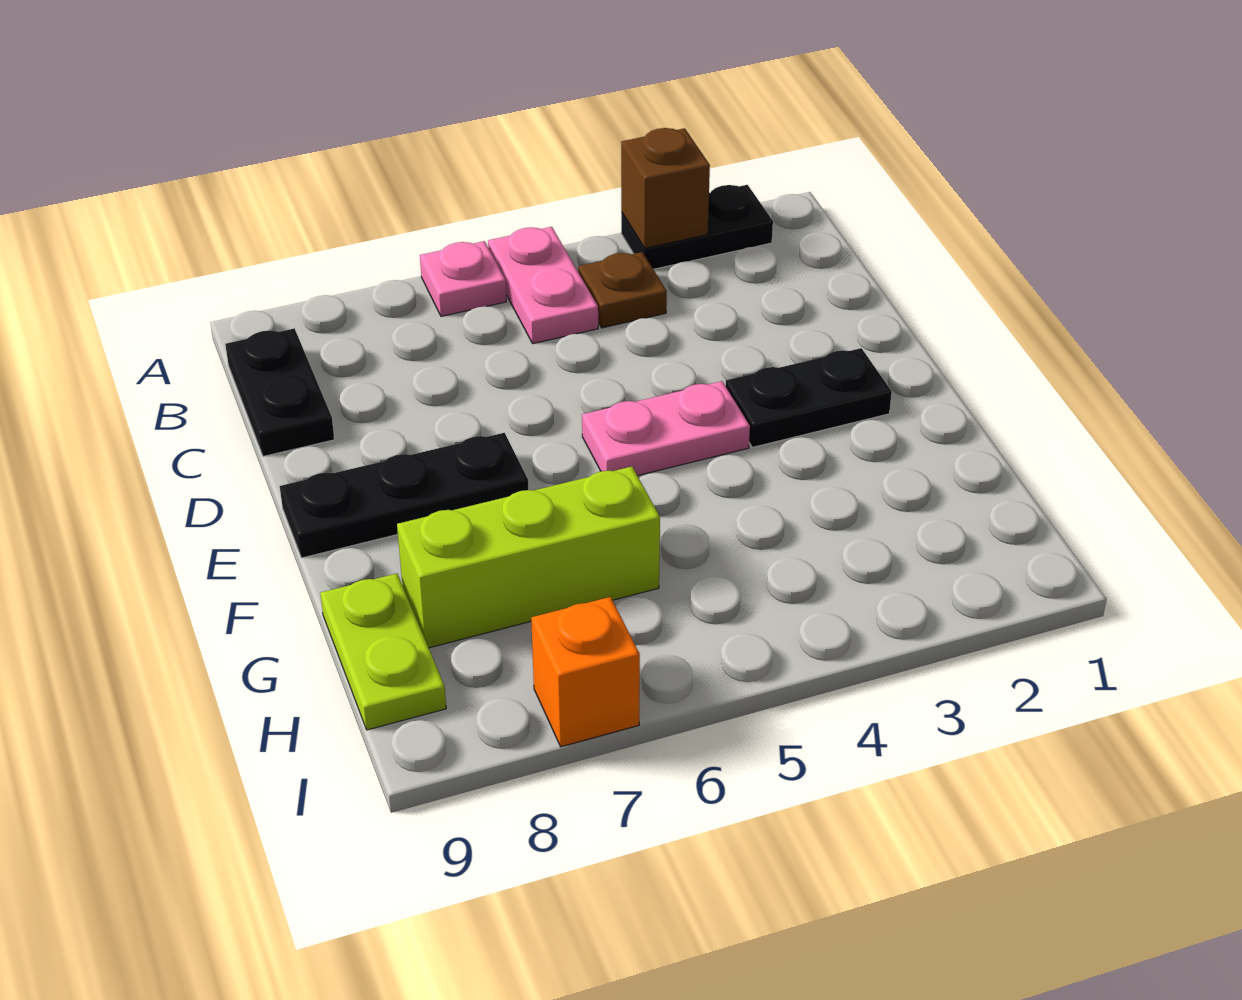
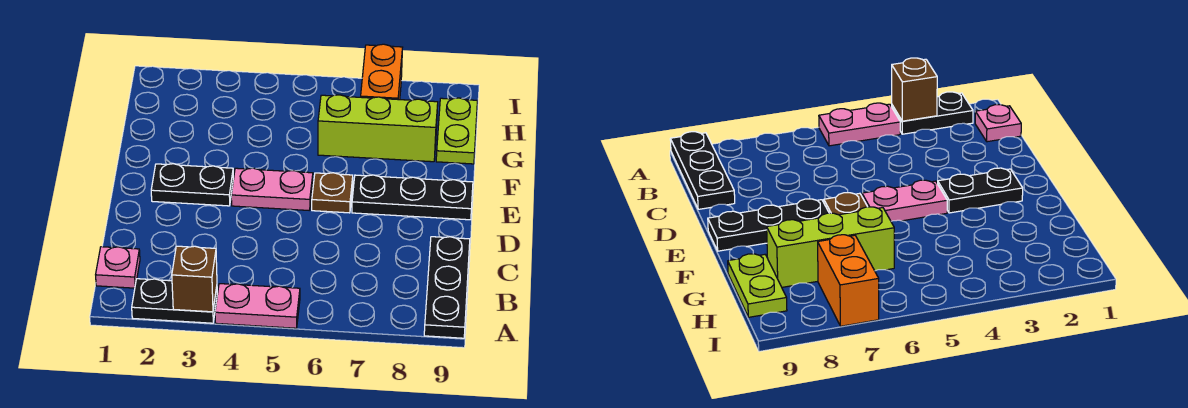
pink plate A5:B5 level 1 -> pink plate A4:A5 level 1
pink plate A6 level 1 -> pink plate B1 level 1
brown plate B4 level 1 -> brown plate E6 level 1
black plate B9:C9 level 1 -> black plate A9:C9 level 1
orange brick I7 level 1 -> orange brick H7:I7 level 1

